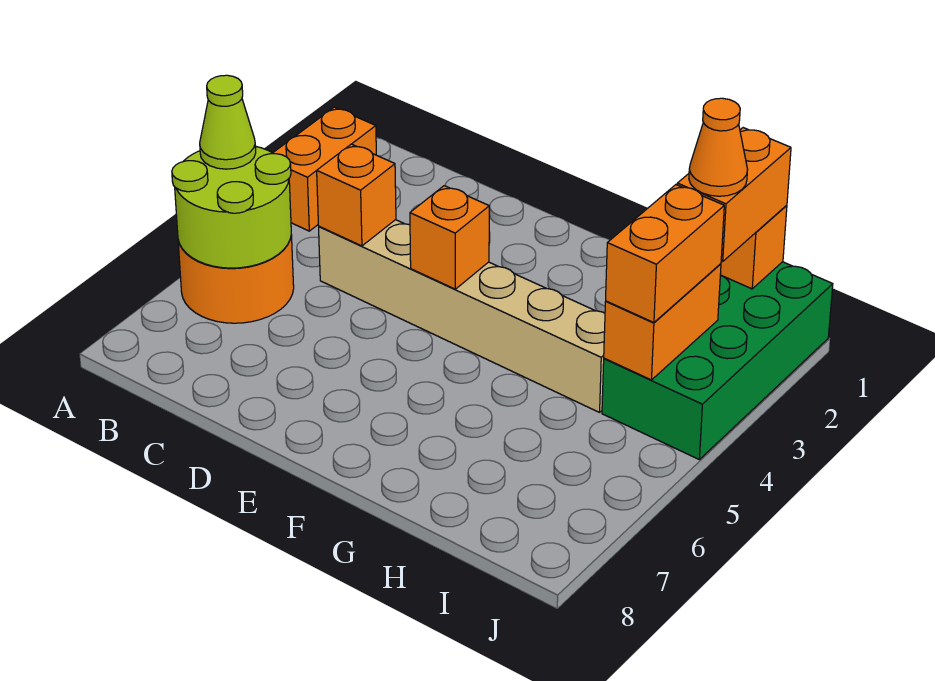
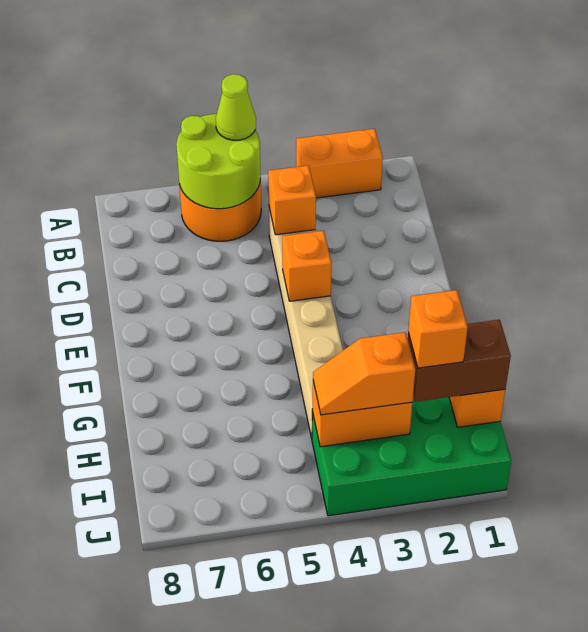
orange brick I1:I2 level 3 -> brown brick I1:I2 level 3
orange cone I2 level 4 -> orange brick I2 level 4
orange brick I3:I4 level 3 -> orange slope I3:I4 level 3 top 3

